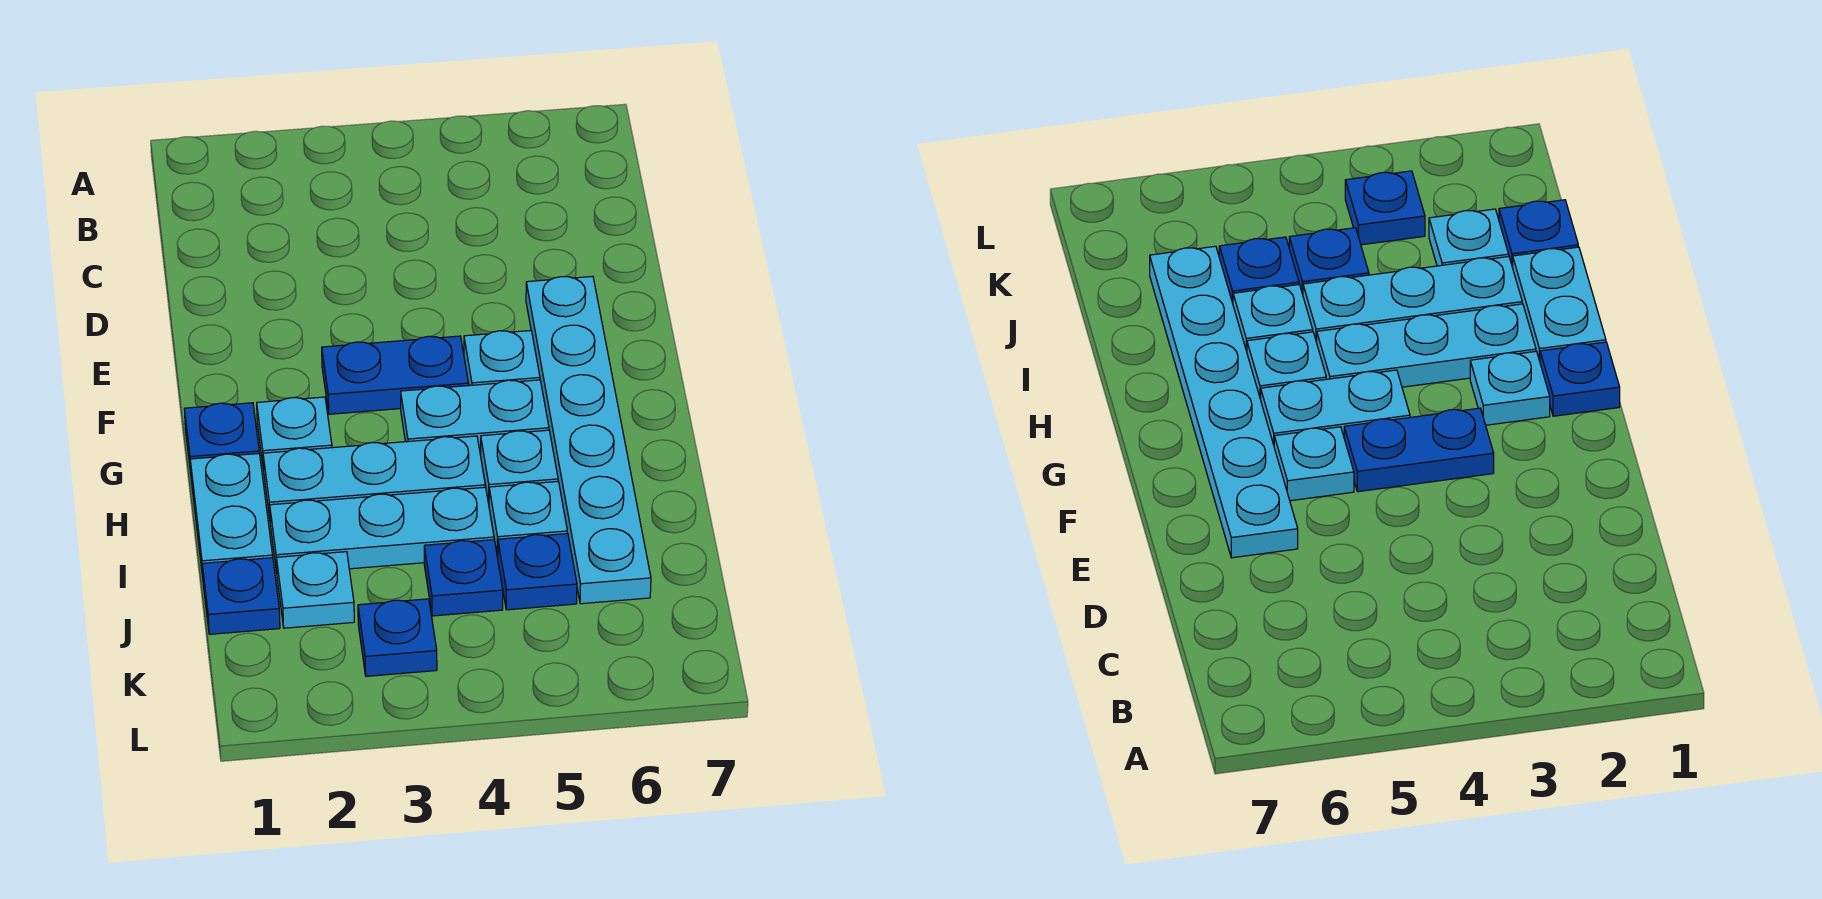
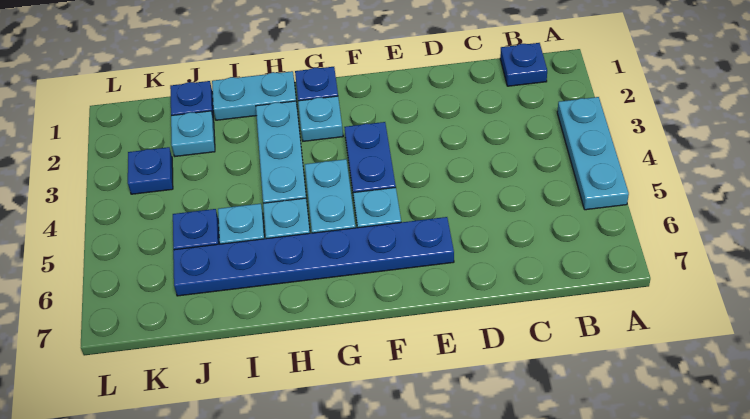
cyan plate E6:J6 level 1 -> blue plate E6:J6 level 1
cyan plate I2:I4 level 1 -> cyan plate A3:A5 level 1
blue plate J4 level 1 -> blue plate B1 level 1

